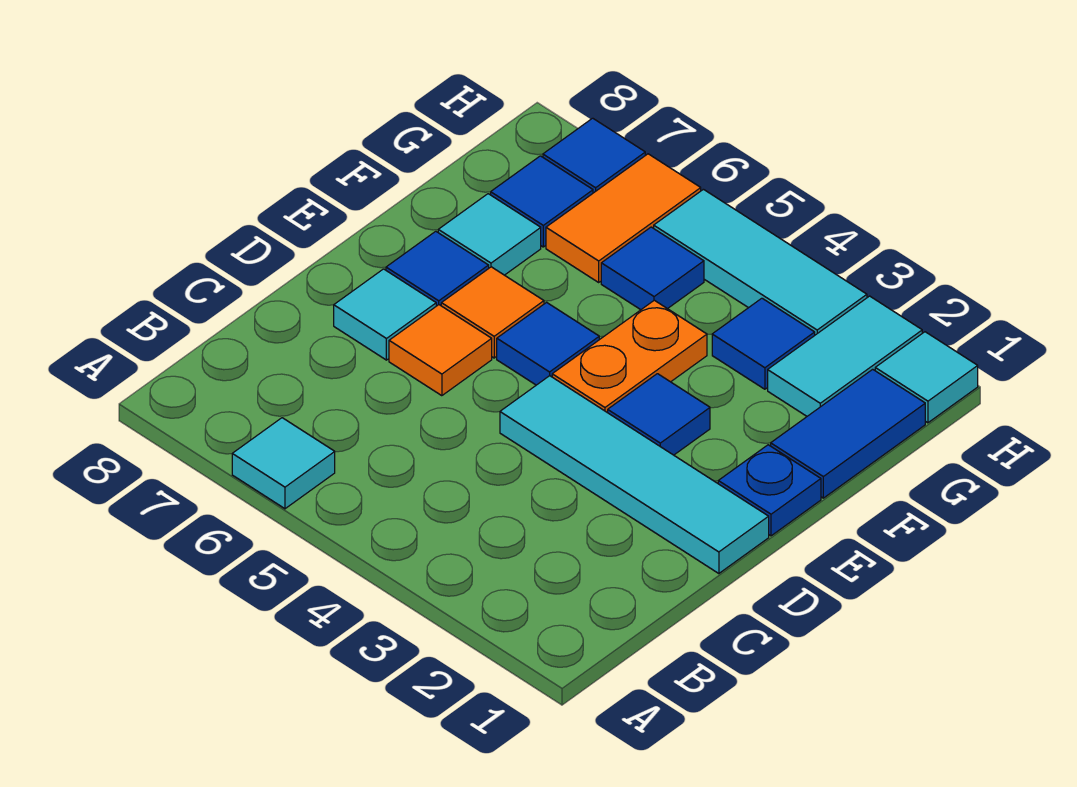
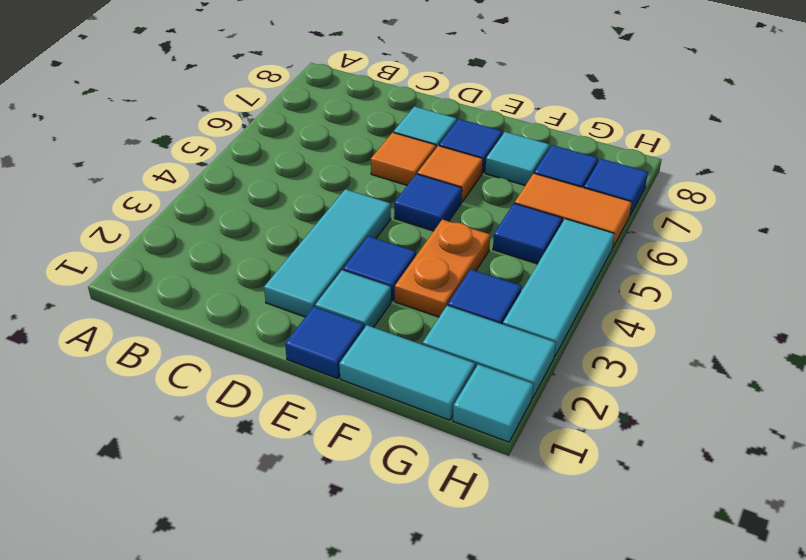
cyan tile A6 level 1 -> cyan tile E2 level 1
cyan tile D1:D4 level 1 -> cyan tile D2:D4 level 1
blue plate E1 level 1 -> blue tile E1 level 1
orange plate E4:F4 level 1 -> orange plate F3:F4 level 1
blue tile F1:G1 level 1 -> cyan tile F1:G1 level 1

